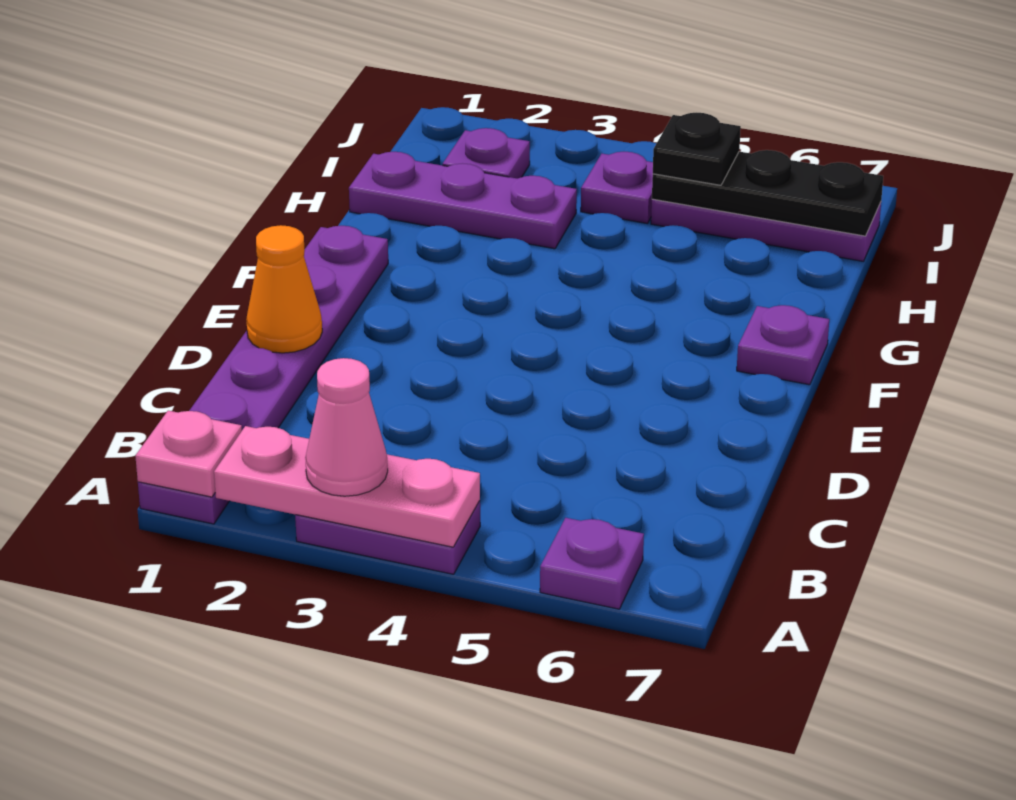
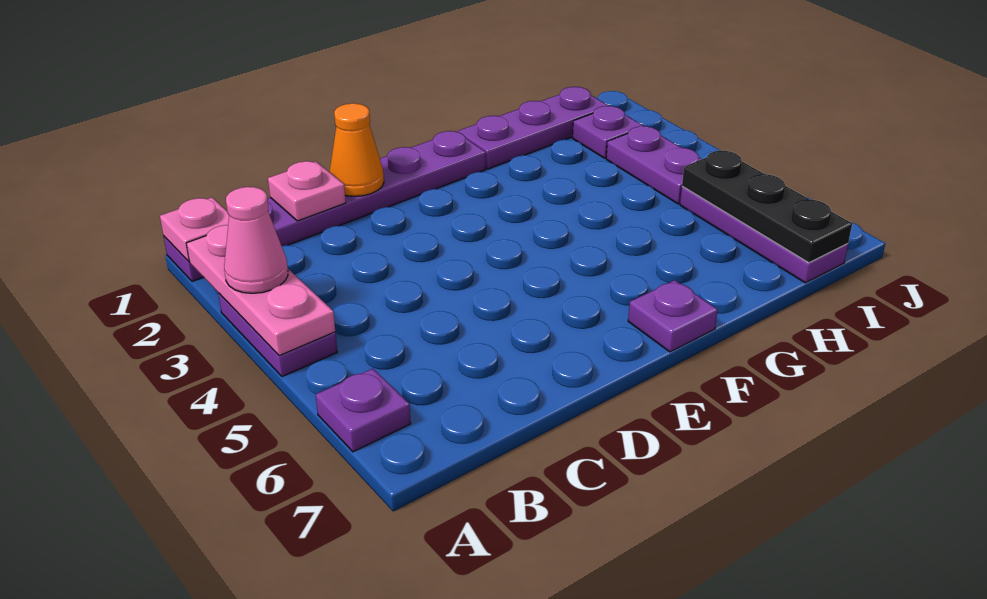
none -> pink plate C1 level 2
purple plate H1:H3 level 1 -> purple plate G1:I1 level 1
purple plate I4 level 1 -> purple plate I3:I4 level 1
black plate I5 level 3 -> none

